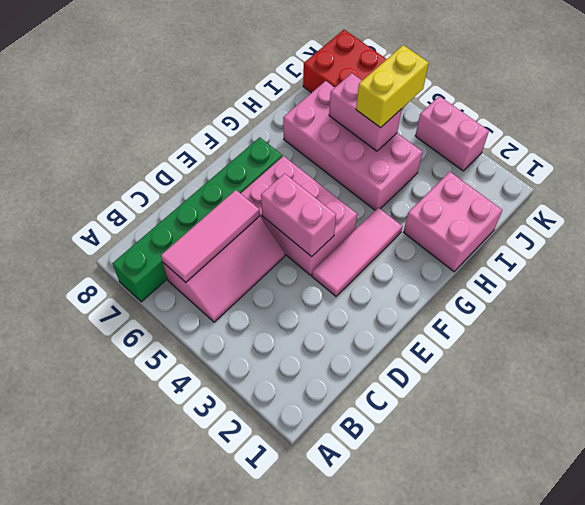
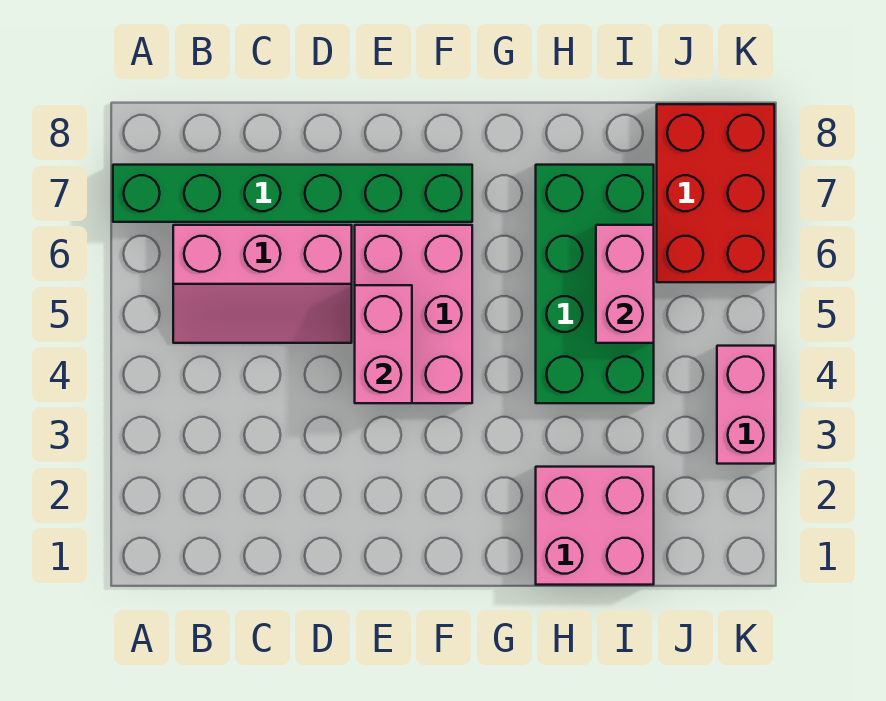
pink tile B6:D6 level 2 -> none
pink tile E3:G3 level 1 -> none
pink brick H4:I7 level 1 -> green brick H4:I7 level 1
yellow brick I5:J5 level 3 -> none

